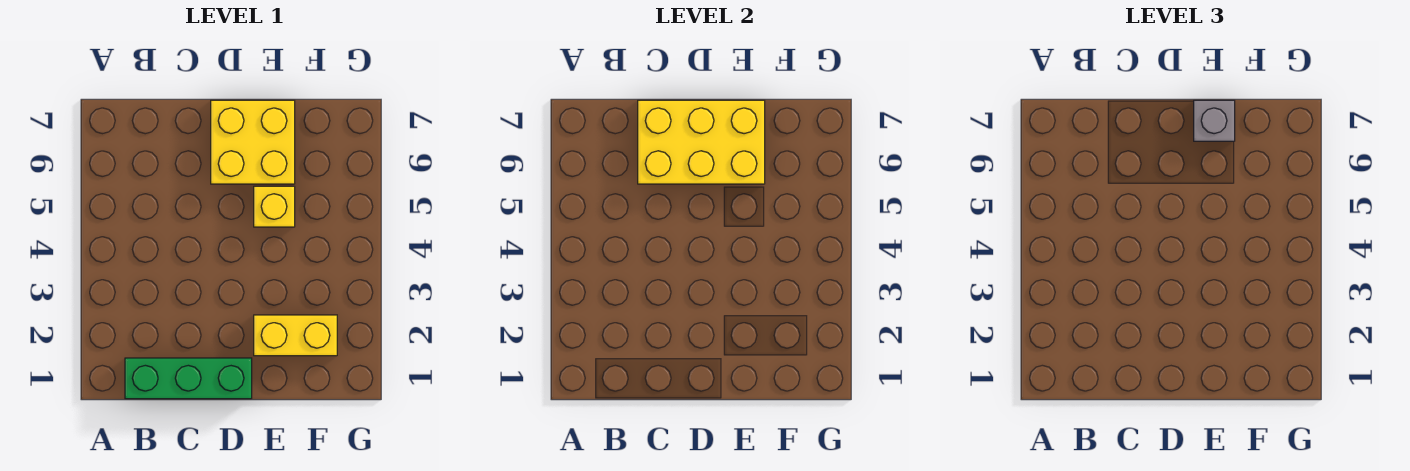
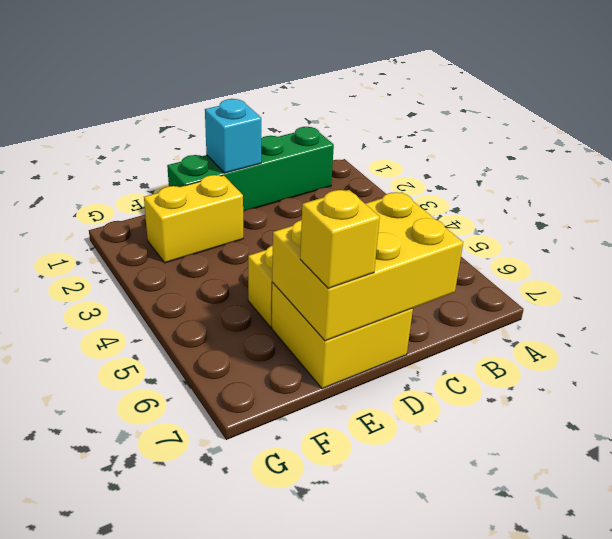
green brick B1:D1 level 1 -> green brick B1:E1 level 1
none -> cyan brick D1 level 2
grey brick E7 level 3 -> yellow brick E7 level 3

